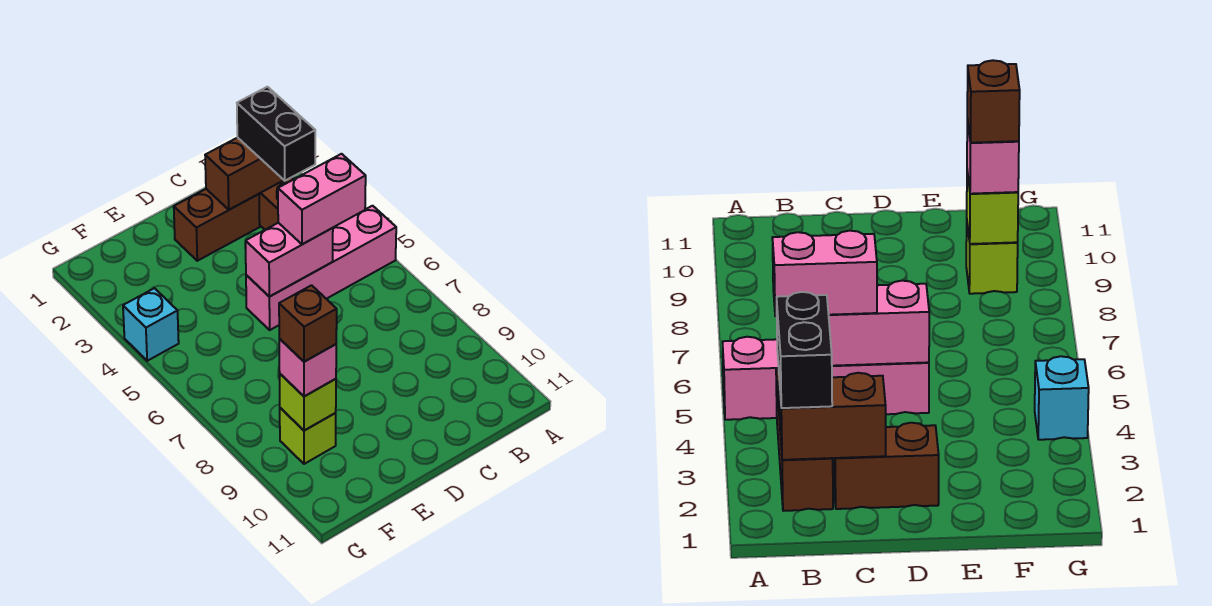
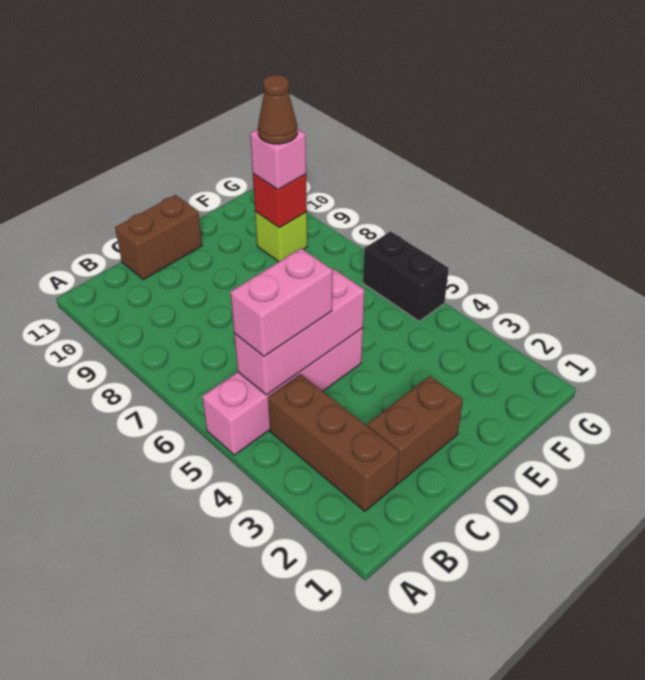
brown brick B2:C2 level 2 -> brown brick C11:D11 level 1
black brick B2:B3 level 3 -> black brick G5:G6 level 1
pink brick C5:D5 level 2 -> pink brick B5:D5 level 2
lime brick F9 level 2 -> red brick F9 level 2
brown brick F9 level 4 -> brown cone F9 level 4
cyan brick G4 level 1 -> none

